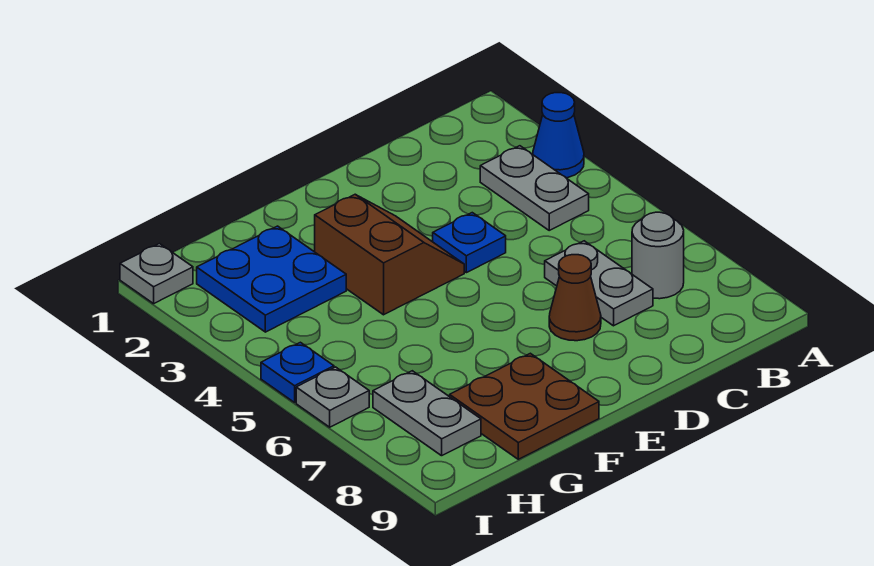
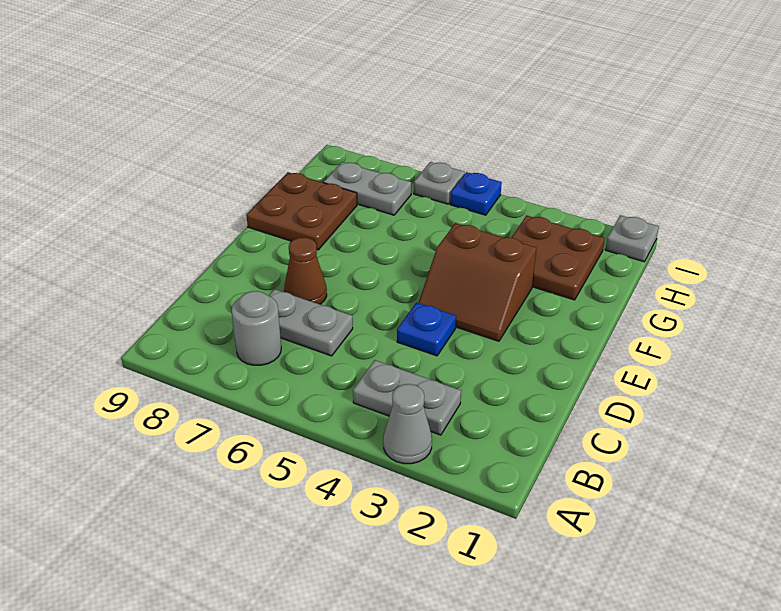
blue cone A3 level 1 -> grey cone A3 level 1
blue plate G2:H3 level 1 -> brown plate G2:H3 level 1

